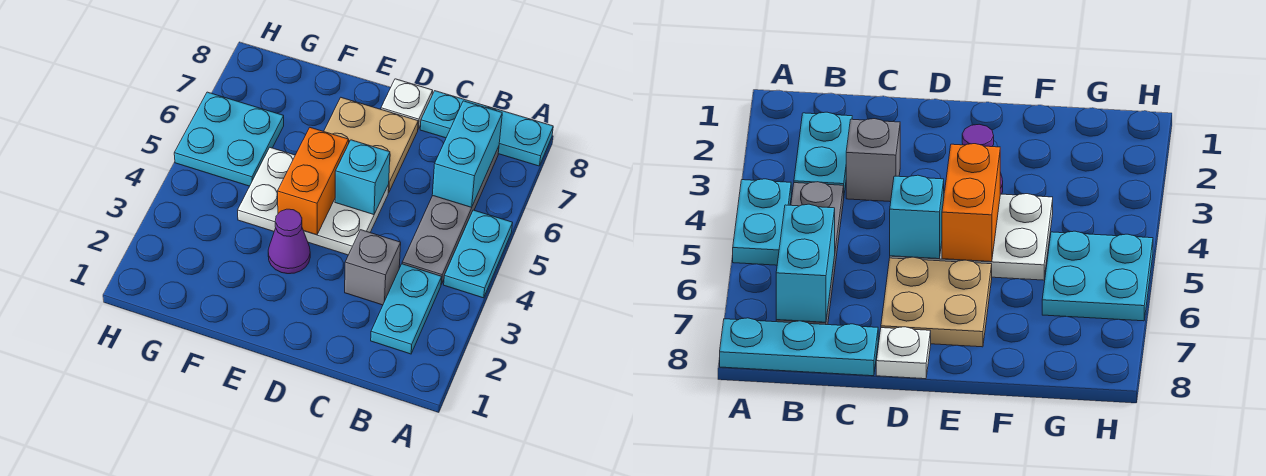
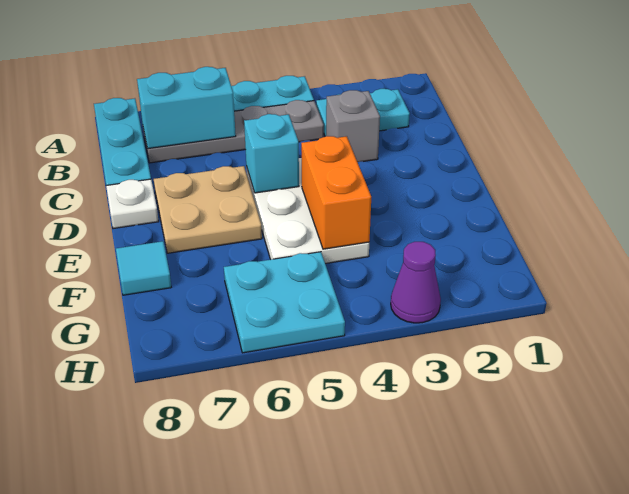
purple cone E3 level 1 -> purple cone H3 level 1
orange brick E4:E5 level 2 -> orange brick E4:F4 level 2
none -> cyan tile F8 level 1

